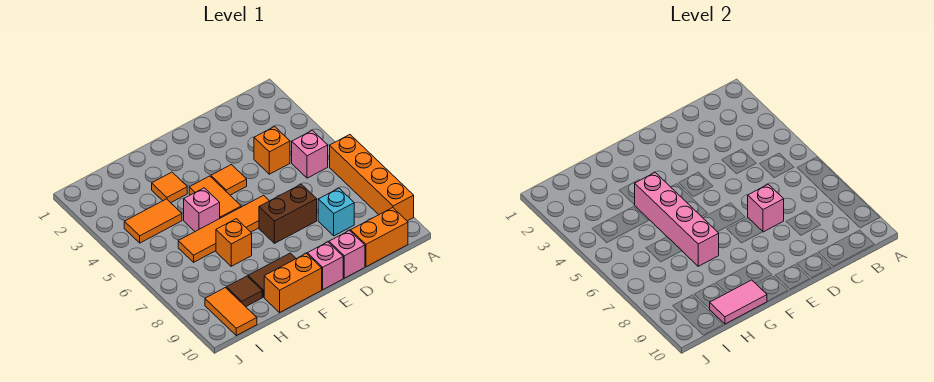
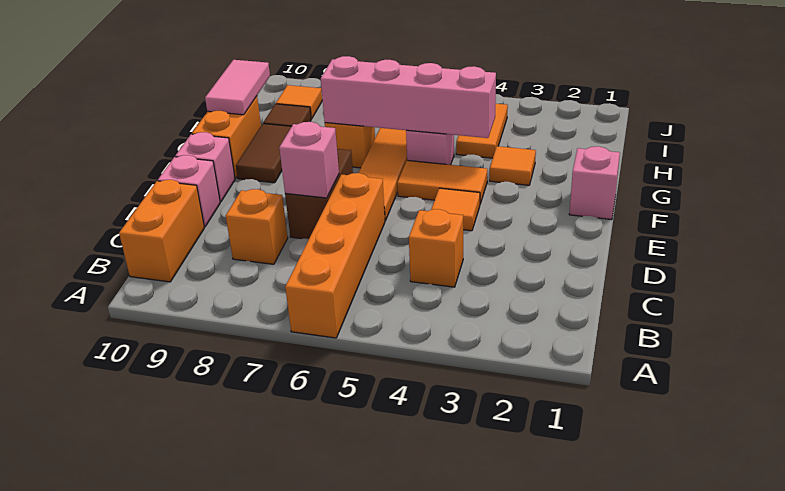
orange brick A6:A9 level 1 -> orange brick A6:D6 level 1
pink brick B5 level 1 -> pink brick F1 level 1
cyan brick C8 level 1 -> orange brick C8 level 1
orange tile I9:I10 level 1 -> orange tile I9 level 1

